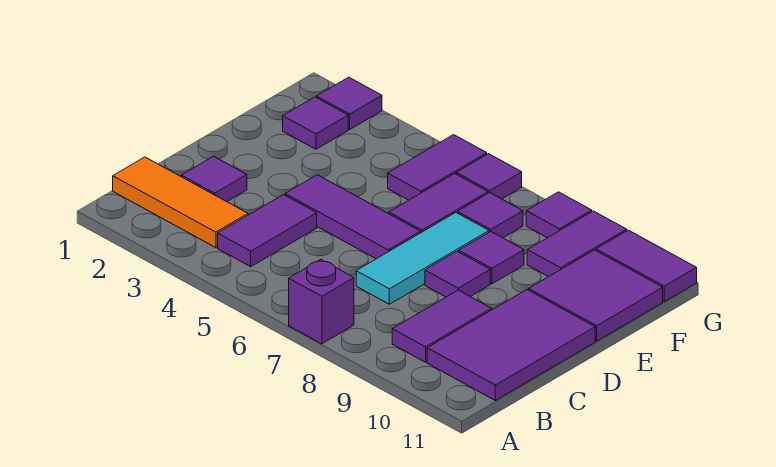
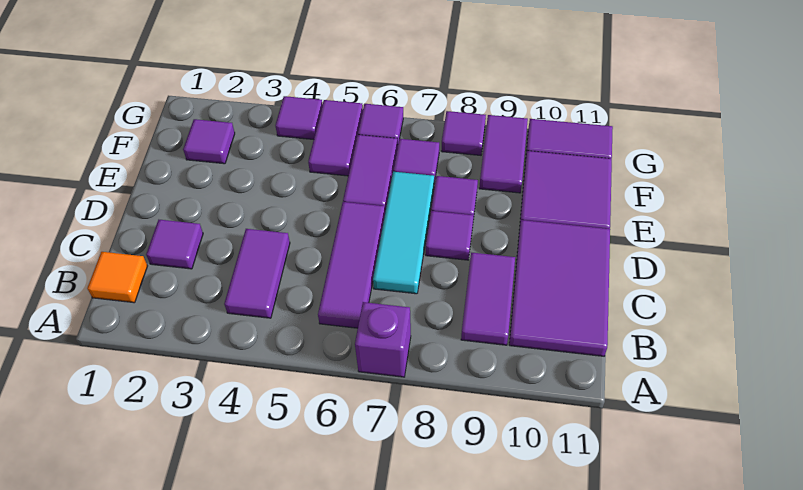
orange tile B1:B3 level 1 -> orange tile B1 level 1
purple tile D4:D6 level 1 -> purple tile B6:D6 level 1
purple tile G2 level 1 -> purple tile G4 level 1

